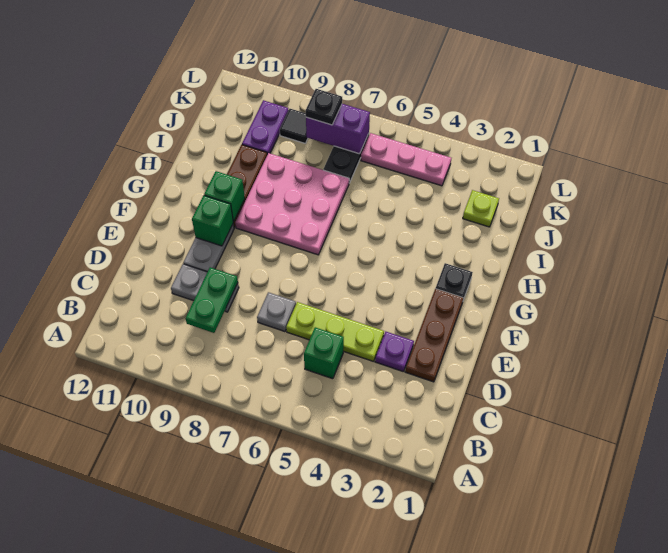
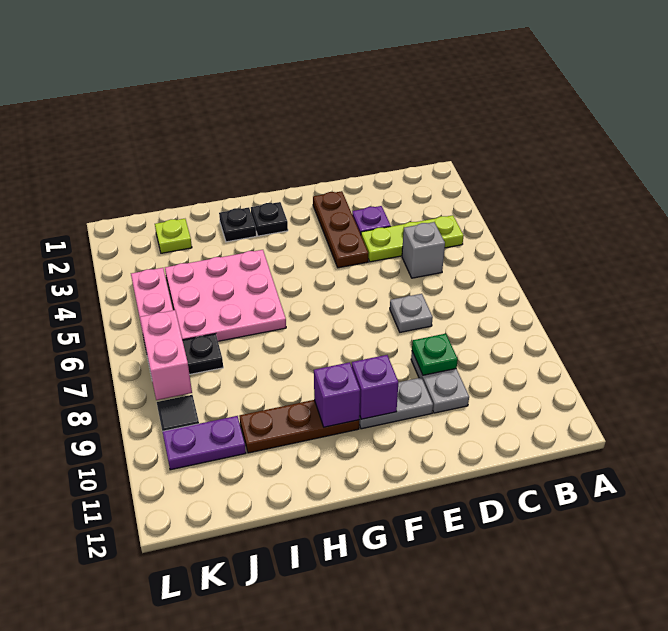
green brick C5 level 1 -> grey brick C5 level 1
green plate C9:D9 level 2 -> green plate D9 level 2
brown plate D2:F2 level 1 -> brown plate E2:E4 level 1
lime plate D4:D6 level 1 -> lime plate B4:D4 level 1
green brick F10 level 2 -> purple brick F10 level 2
pink plate G7:I9 level 1 -> pink plate H4:J6 level 1
green brick G10 level 2 -> purple brick G10 level 2
purple brick K7:K8 level 2 -> pink brick K7:K8 level 2
black plate K8 level 3 -> black plate H2 level 1

